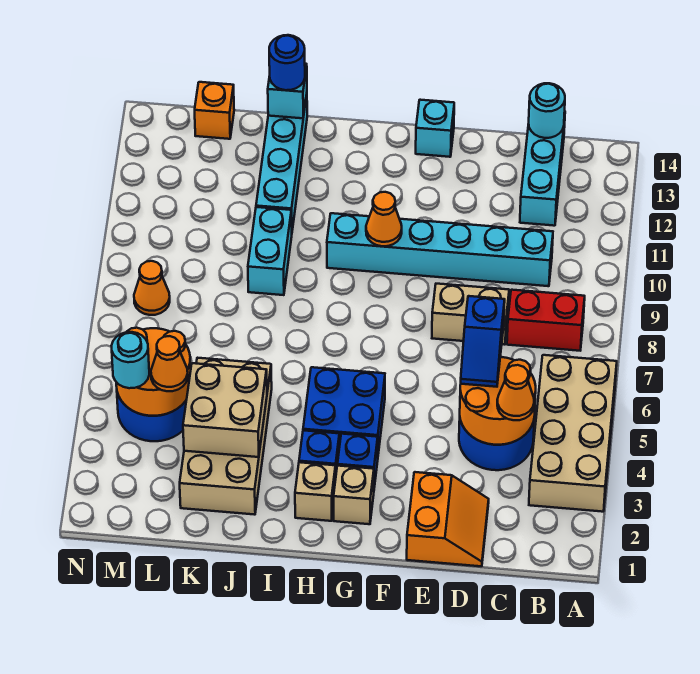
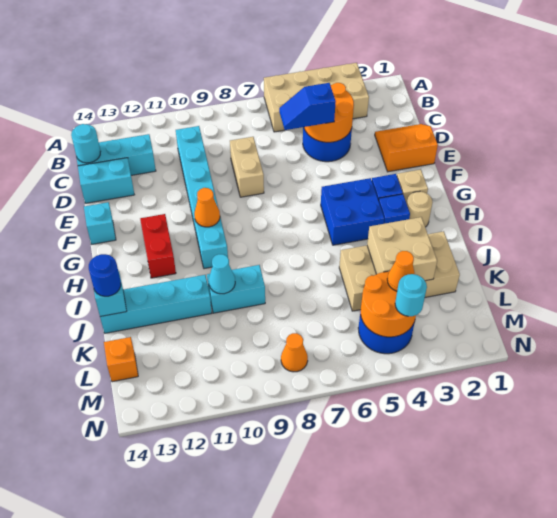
red brick B8:C8 level 1 -> red brick G12:H12 level 1
orange cone C4 level 3 -> none
blue slope D5:D6 level 3 top 6 -> blue slope D5:D6 level 3 top 5
none -> cyan brick D13:D14 level 1
tan brick H2 level 1 -> tan round brick H2 level 1
none -> cyan cone J10 level 2

